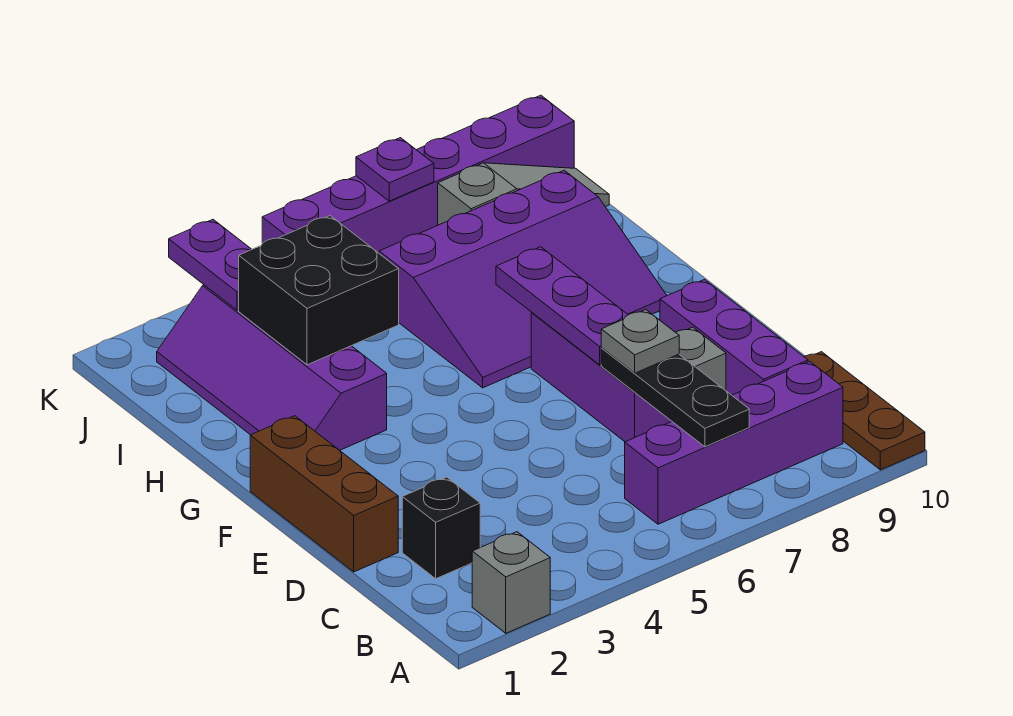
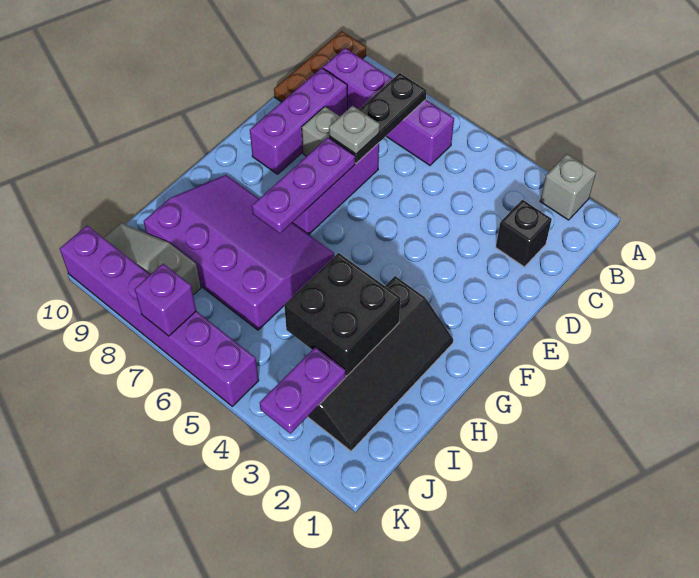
brown brick D1:F1 level 1 -> none
purple slope G2:J3 level 1 top 3 -> black slope G2:J3 level 1 top 3
purple plate K7 level 2 -> purple brick K7 level 2

